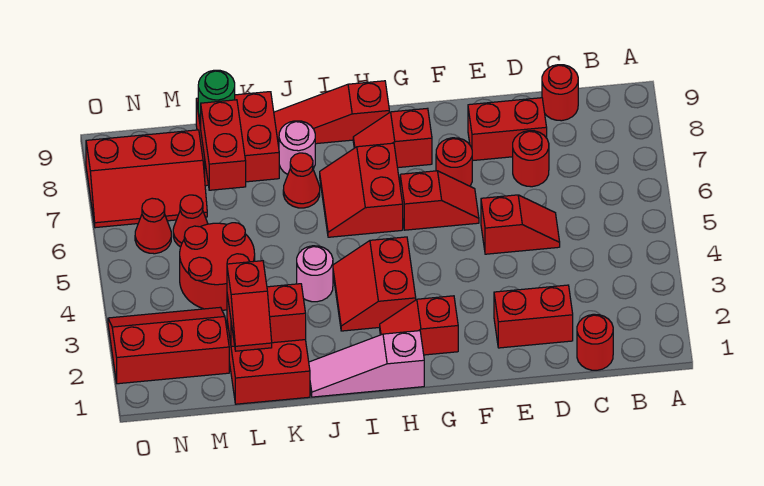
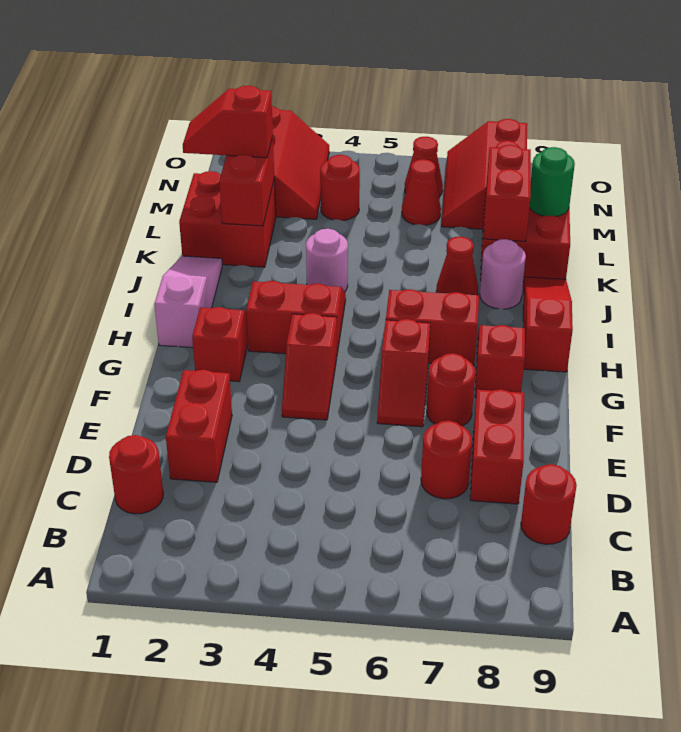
red slope D5:E5 level 1 top E -> red slope F4:G4 level 1 top G
red round brick L4:M5 level 1 -> red round brick M4 level 1
red brick L7:L8 level 2 -> red brick K8:L8 level 2

